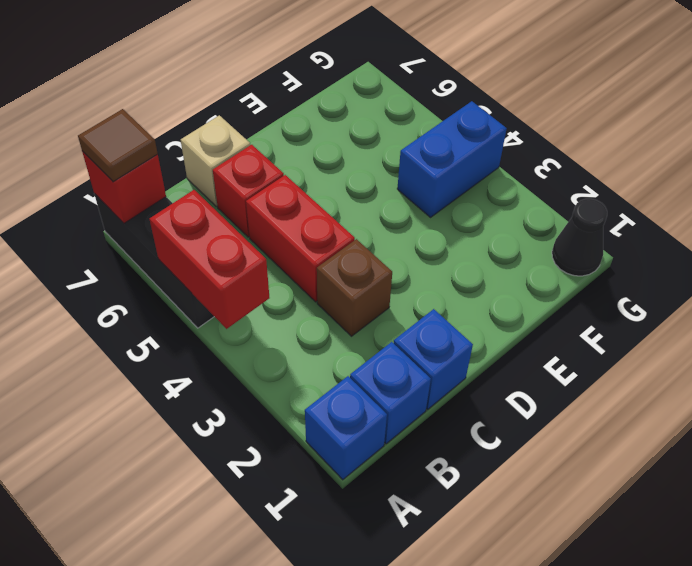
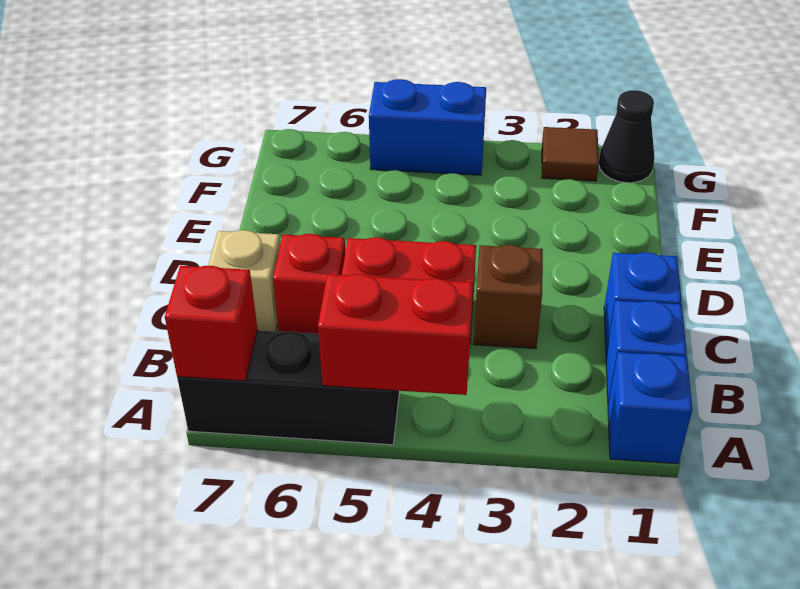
brown tile A7 level 3 -> brown tile G2 level 1
blue brick F4:G4 level 1 -> blue brick G4:G5 level 1

